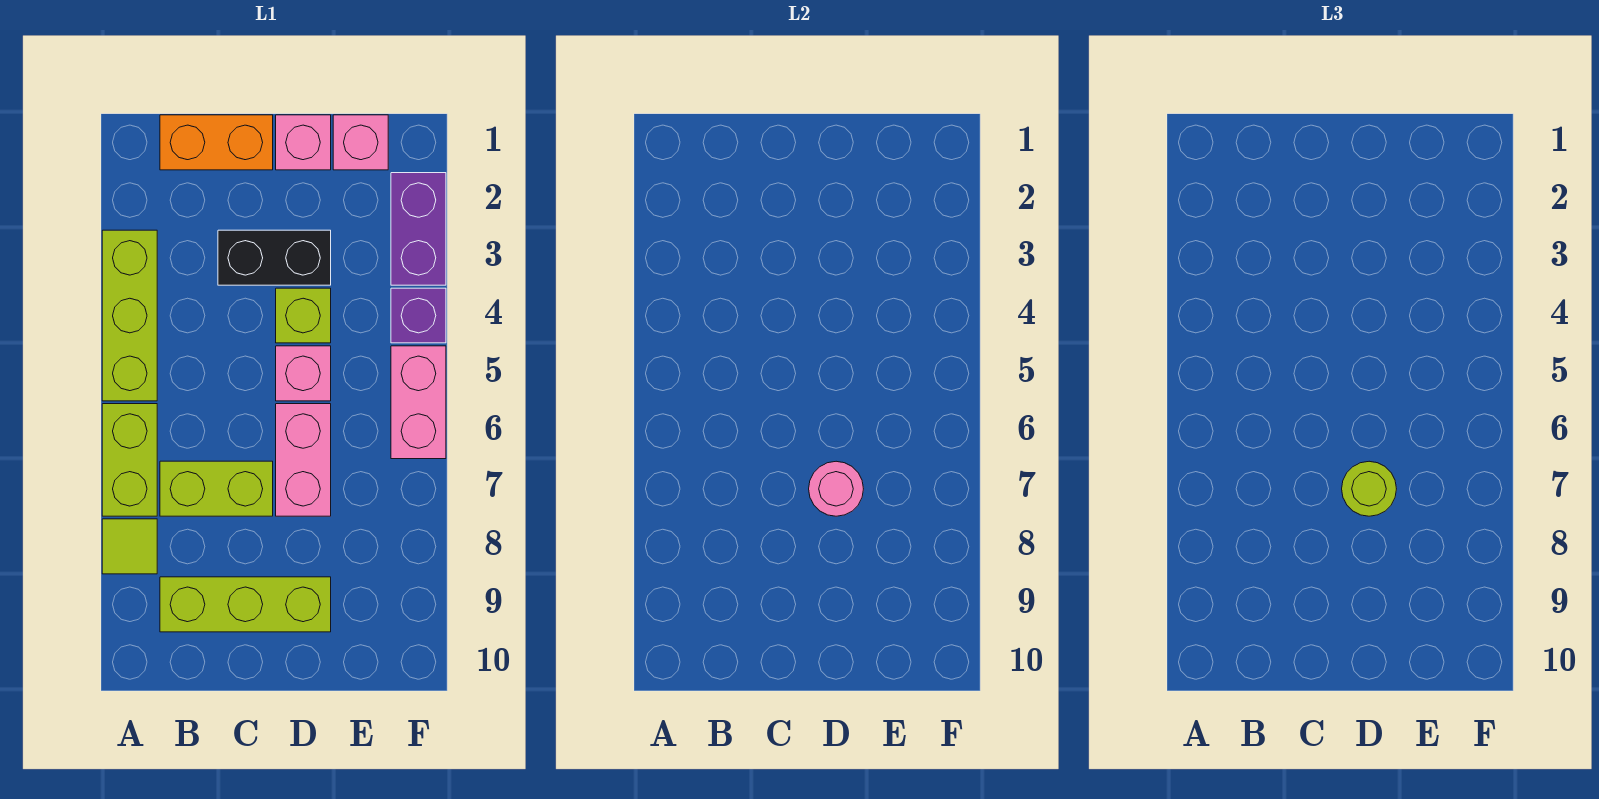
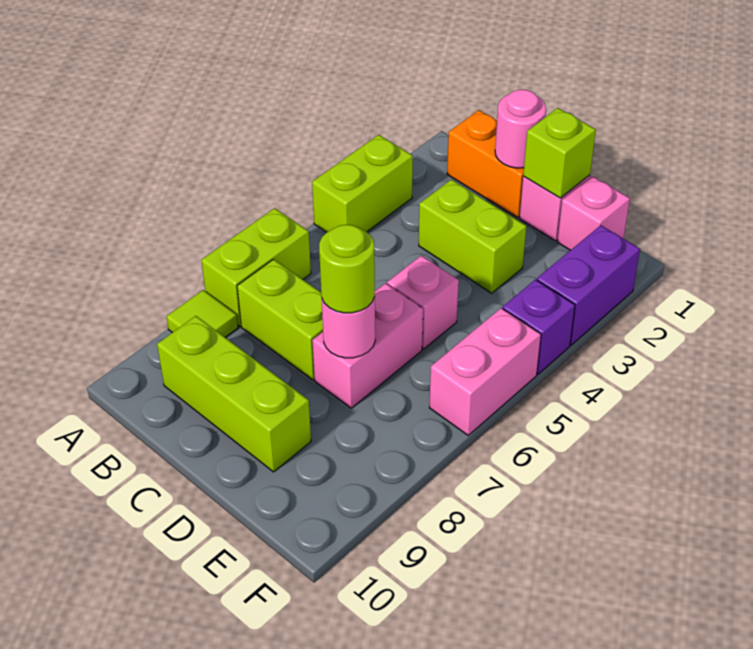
lime brick A3:A5 level 1 -> lime brick A3:A4 level 1
none -> pink round brick C1 level 2
black brick C3:D3 level 1 -> lime brick C3:D3 level 1
lime brick D4 level 1 -> lime brick D1 level 2

